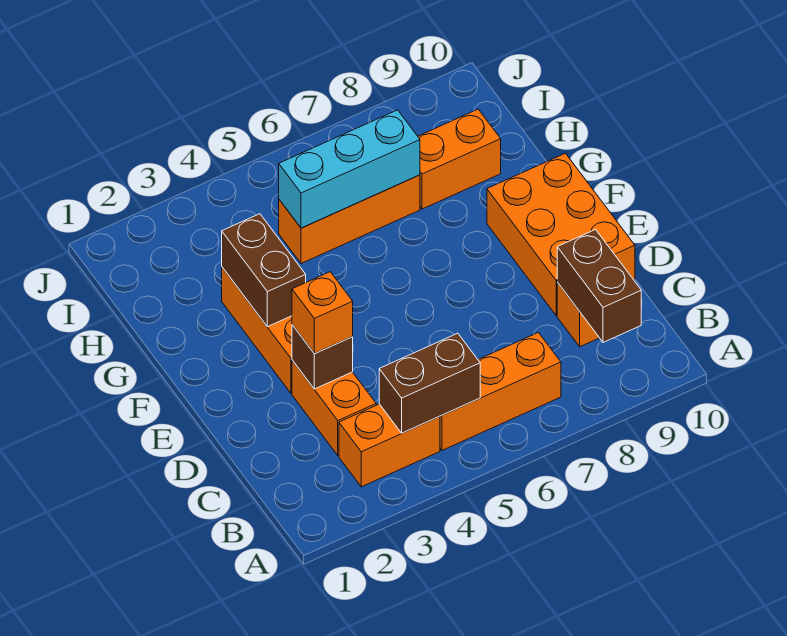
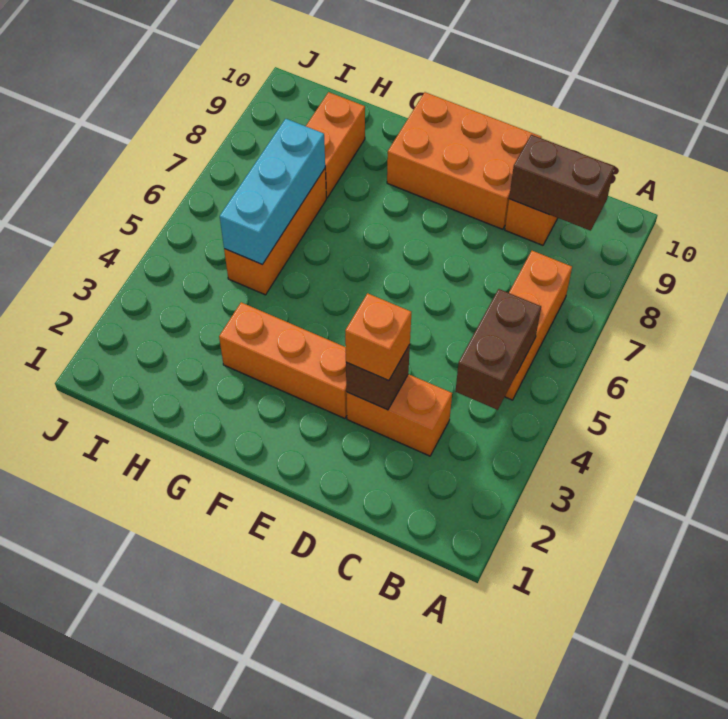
orange brick B3:B4 level 1 -> none
brown brick F3:G3 level 2 -> none

